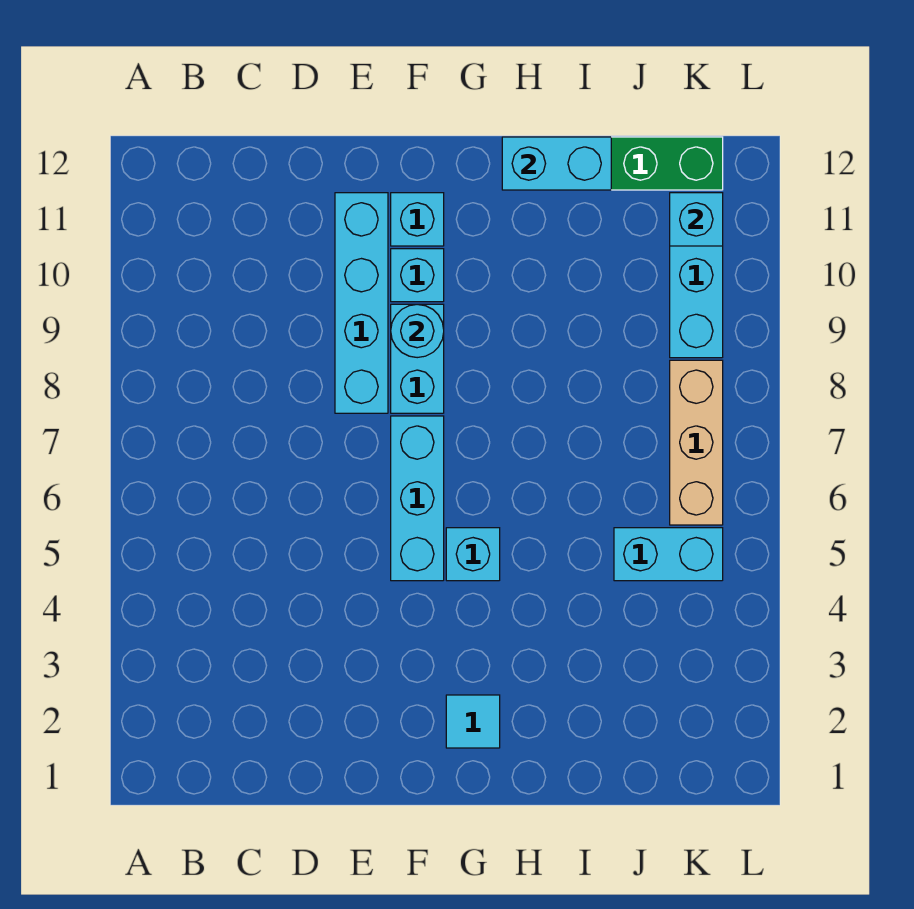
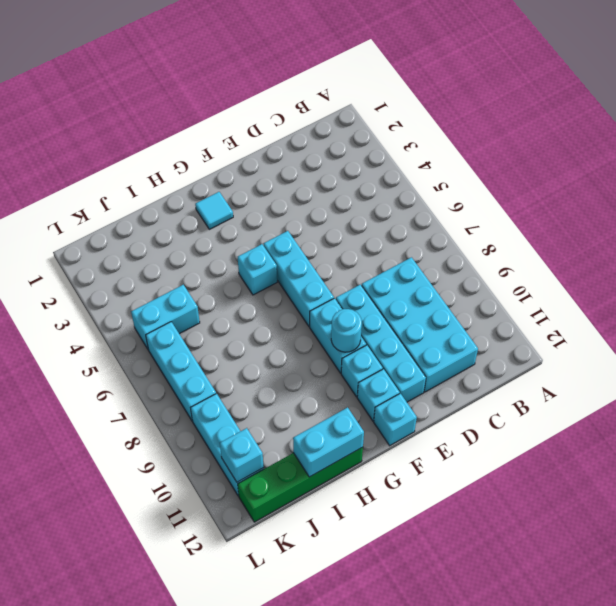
none -> cyan brick C8:D11 level 1
none -> cyan brick F12 level 1
tan brick K6:K8 level 1 -> cyan brick K6:K8 level 1

